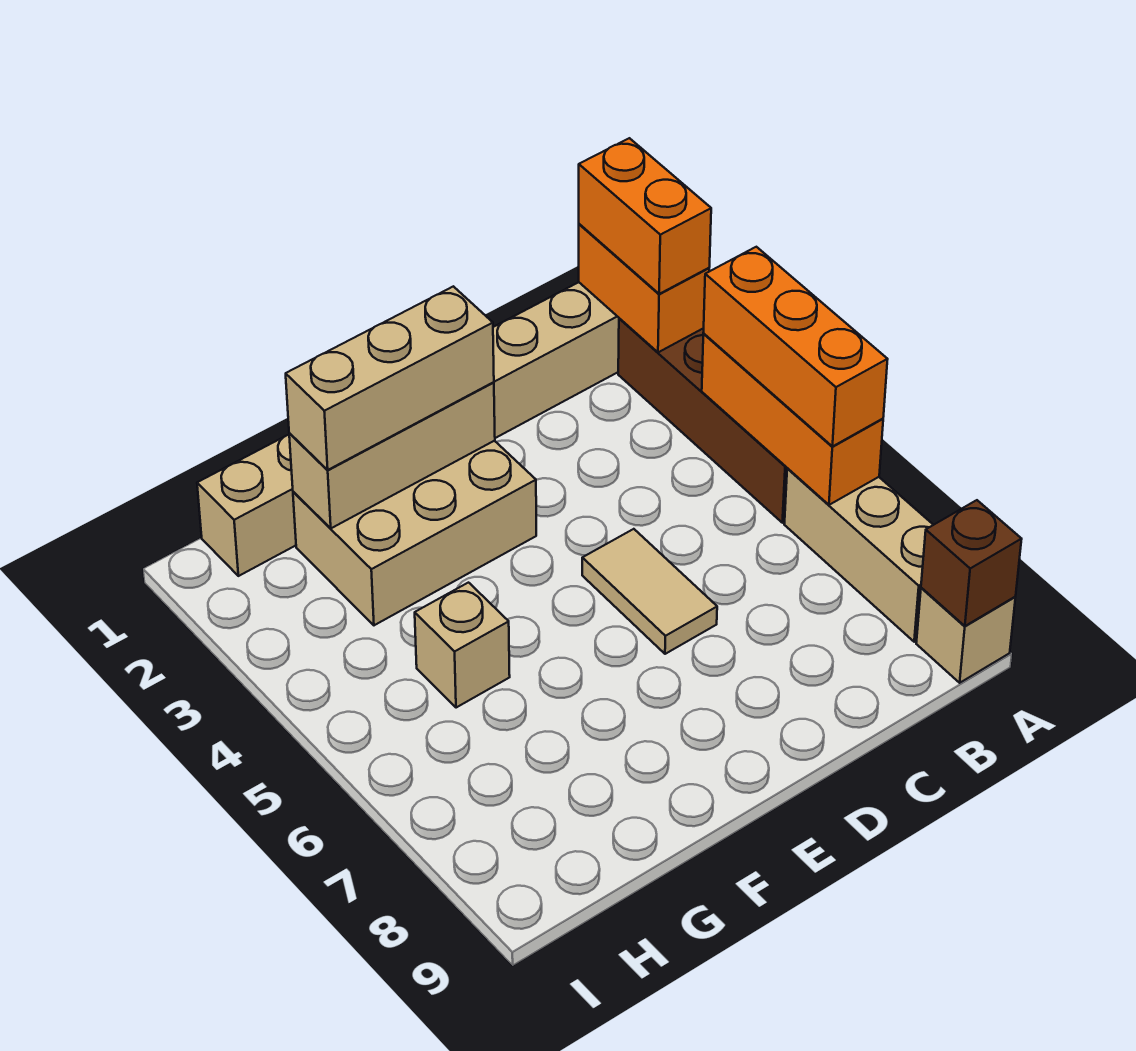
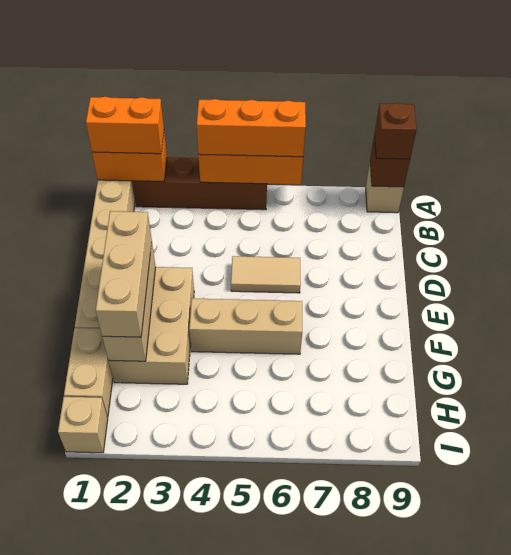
tan brick A6:A8 level 1 -> tan brick F4:F6 level 1
none -> brown brick A9 level 3
tan brick G5 level 1 -> tan brick I1 level 1

